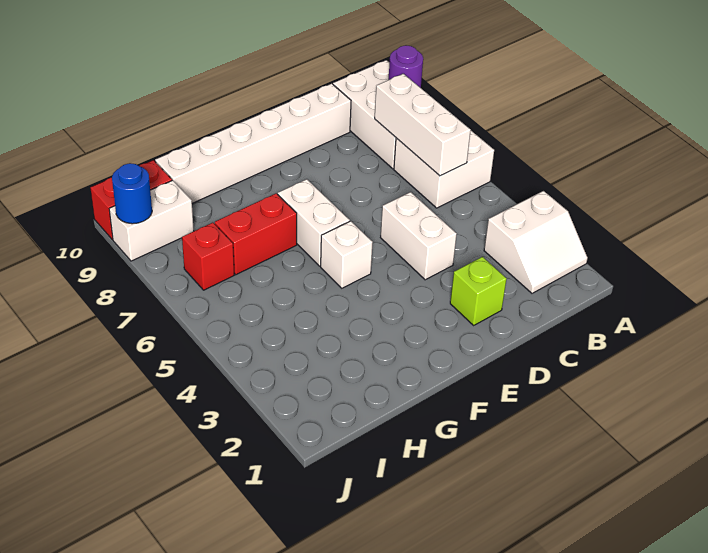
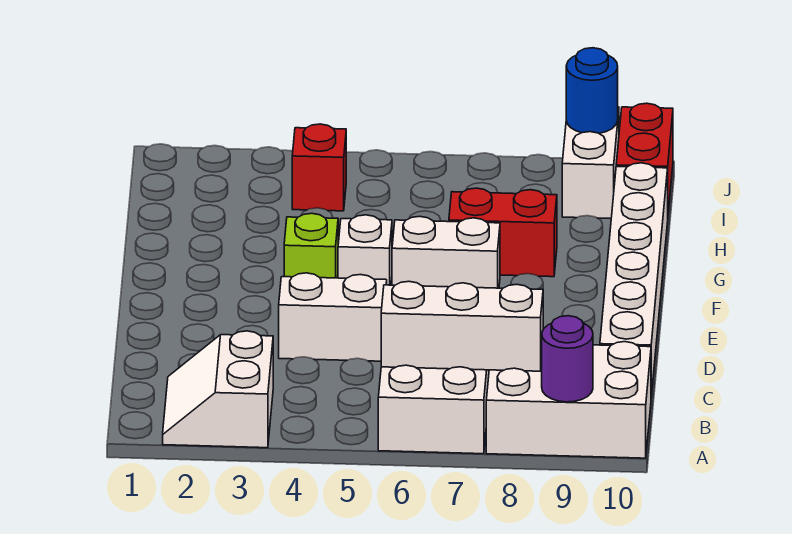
lime brick D2 level 1 -> lime brick F4 level 1
red brick G7:H7 level 1 -> red brick G7:G8 level 1
red brick I7 level 1 -> red brick I4 level 1

